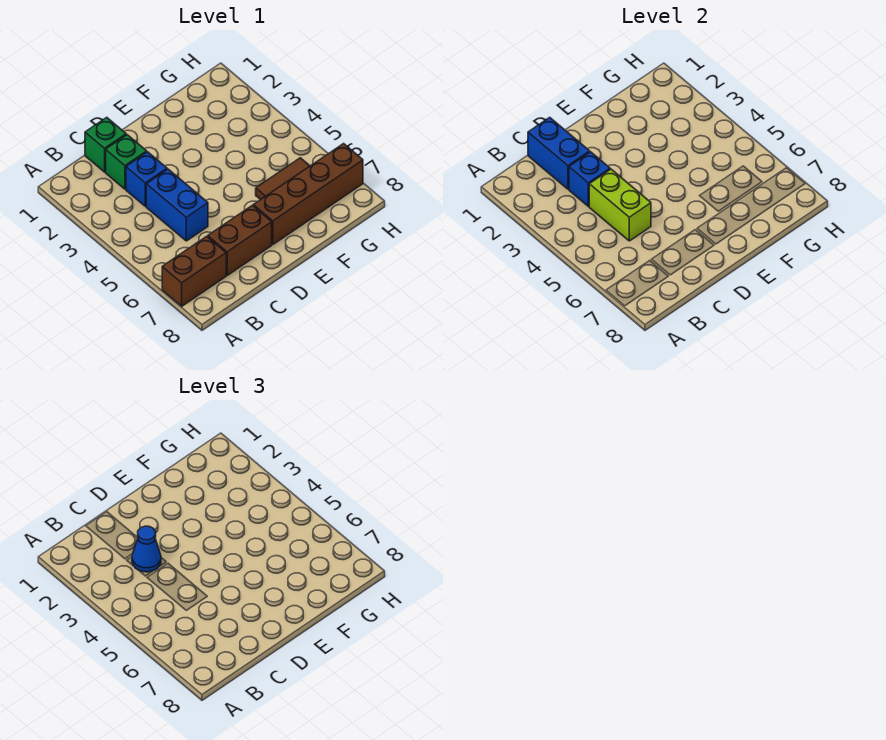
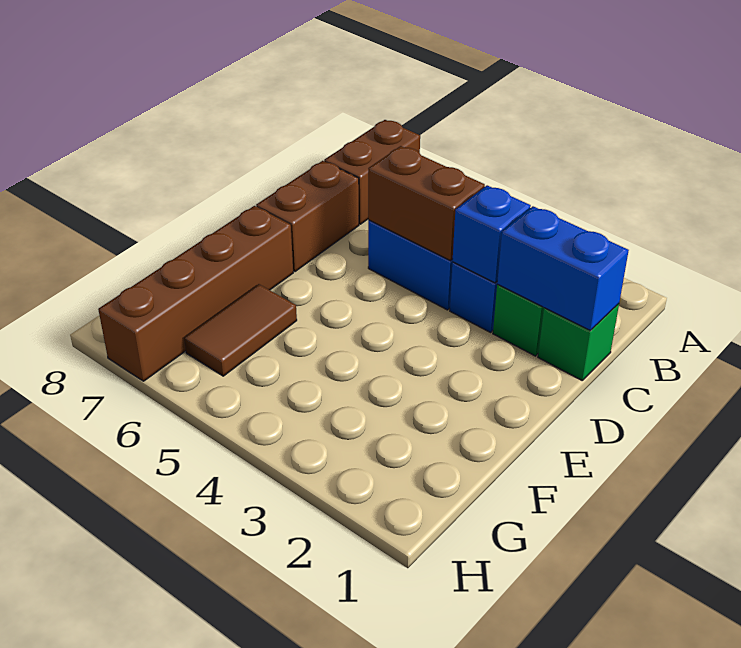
blue cone C3 level 3 -> none
lime brick C4:C5 level 2 -> brown brick C4:C5 level 2

